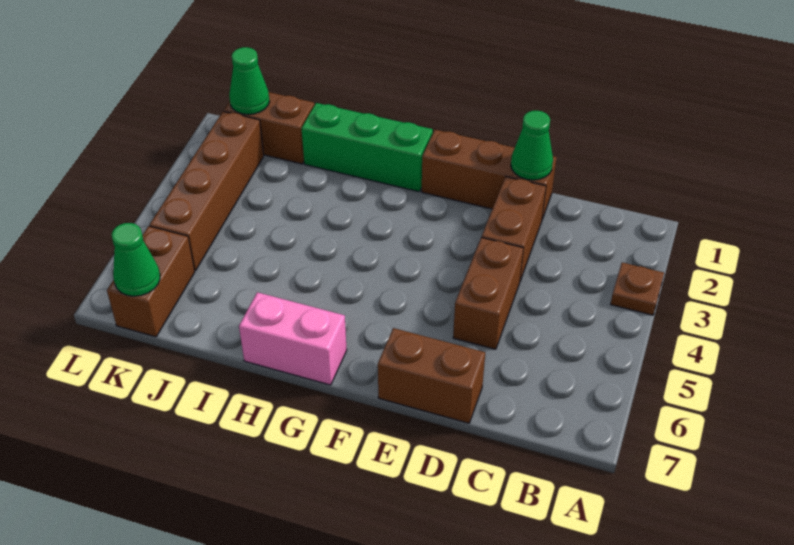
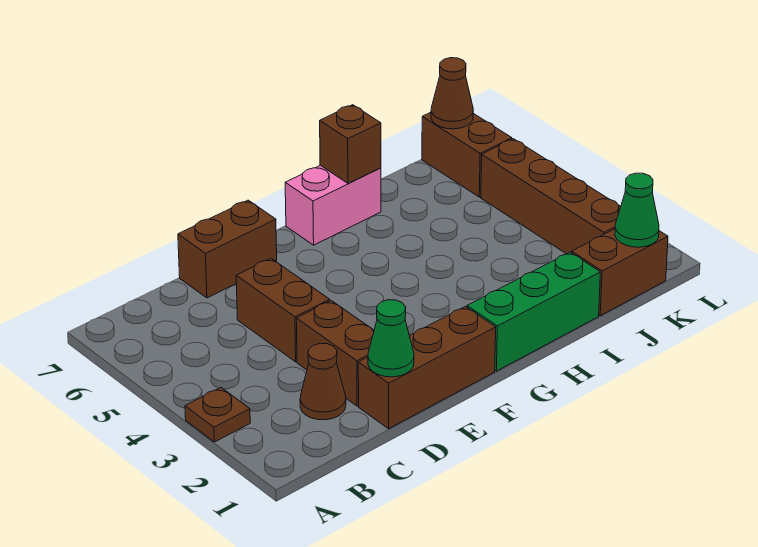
none -> brown cone C2 level 1
none -> brown brick H7 level 2
green cone K7 level 2 -> brown cone K7 level 2

